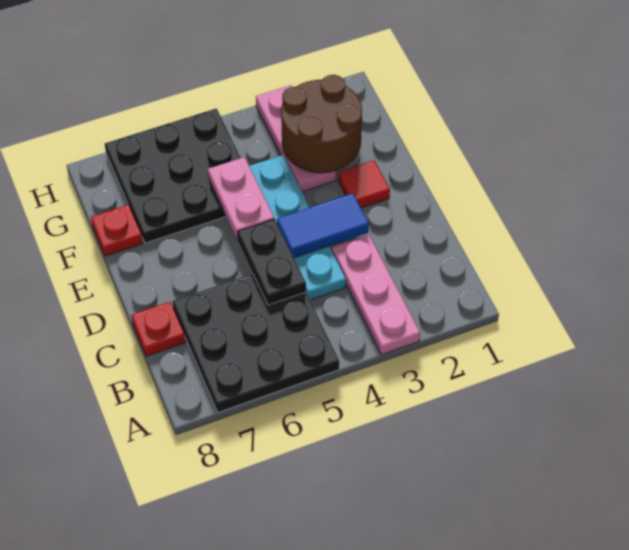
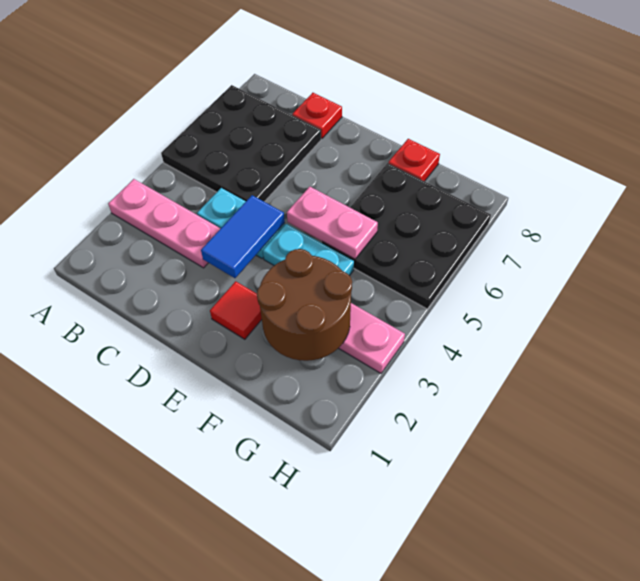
black plate C5:D5 level 2 -> none

